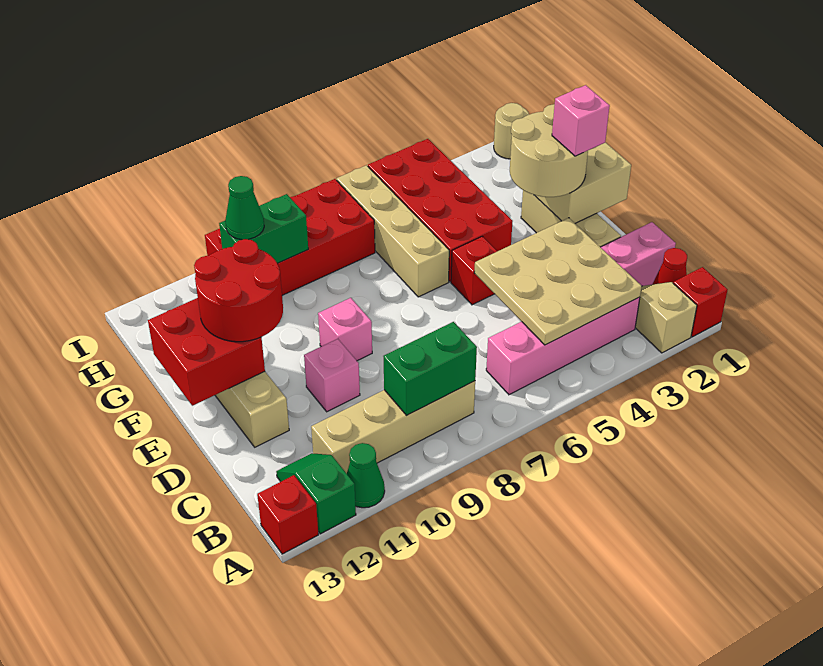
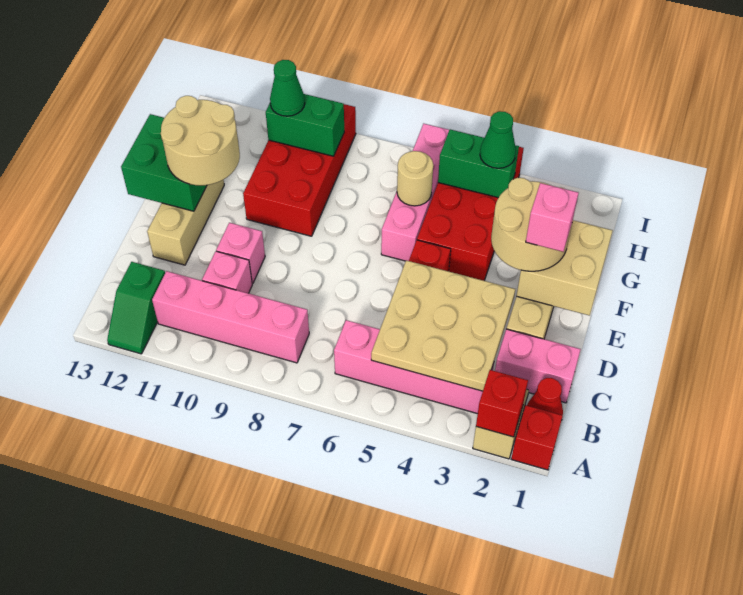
green cone A11 level 1 -> green cone H4 level 3
green slope A12:B12 level 1 top A -> green slope A12:B12 level 1 top B
red brick A13 level 1 -> red brick A2 level 2
tan brick B8:B11 level 1 -> pink brick B8:B11 level 1
green brick B8:B9 level 2 -> green brick H4:H5 level 2
pink brick E9 level 1 -> pink brick C10 level 1
red round brick E11:F12 level 3 -> tan round brick E11:F12 level 3
red brick E12:F13 level 2 -> green brick E12:F13 level 2
tan brick F6:I6 level 1 -> pink brick F6:I6 level 1
red brick H7:I10 level 1 -> red brick F9:I10 level 1
tan round brick I1 level 1 -> tan round brick G6 level 2

